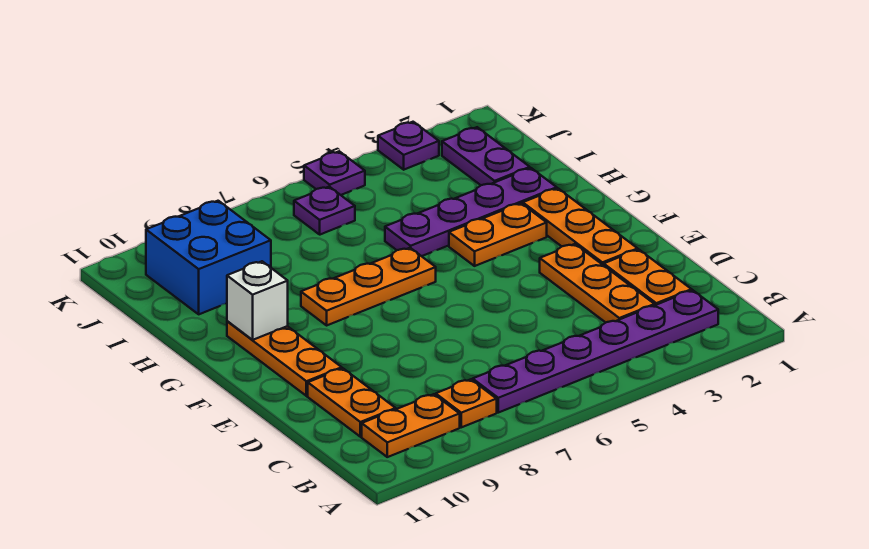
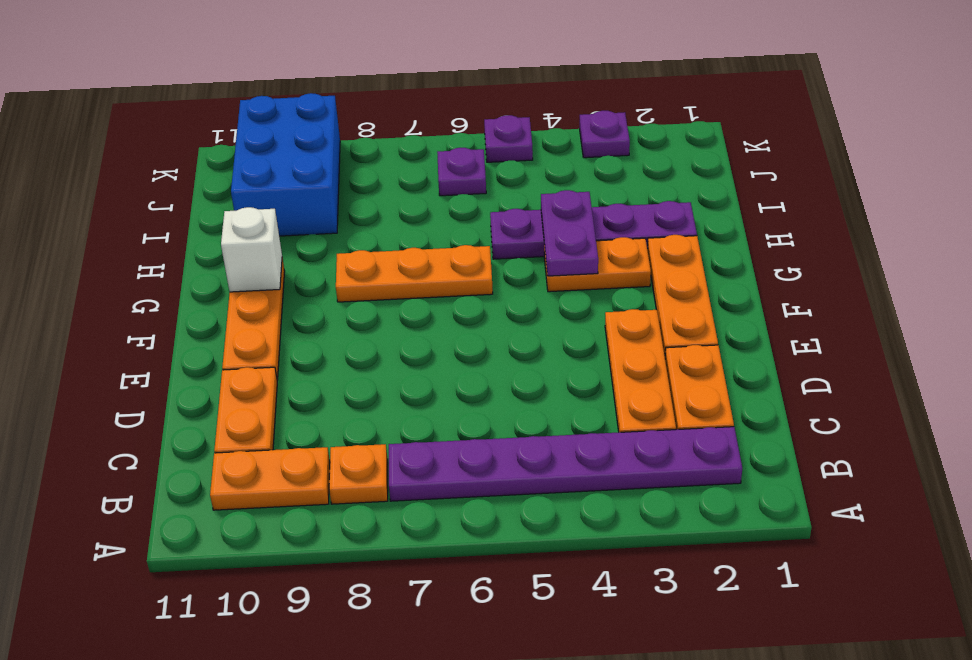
purple plate I2:J2 level 1 -> purple plate G4:H4 level 2
blue brick I9:J10 level 1 -> blue brick I9:K10 level 1

